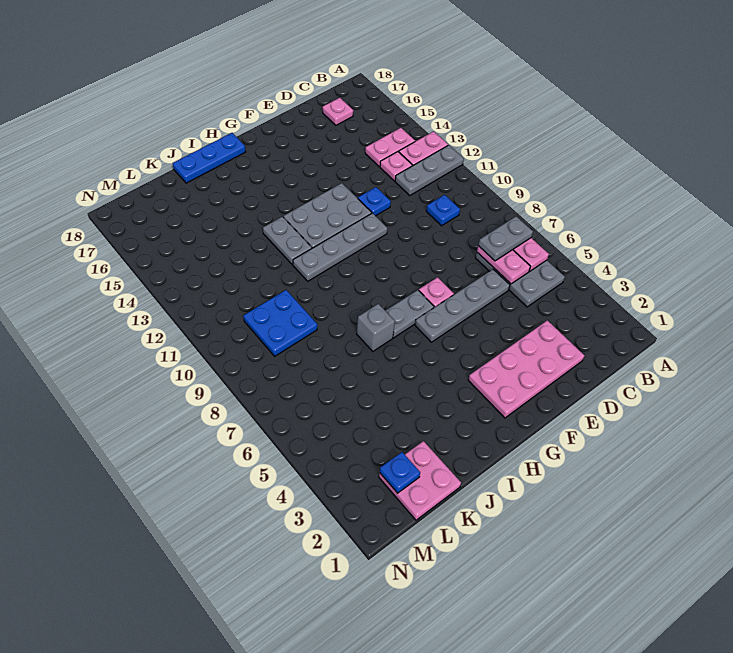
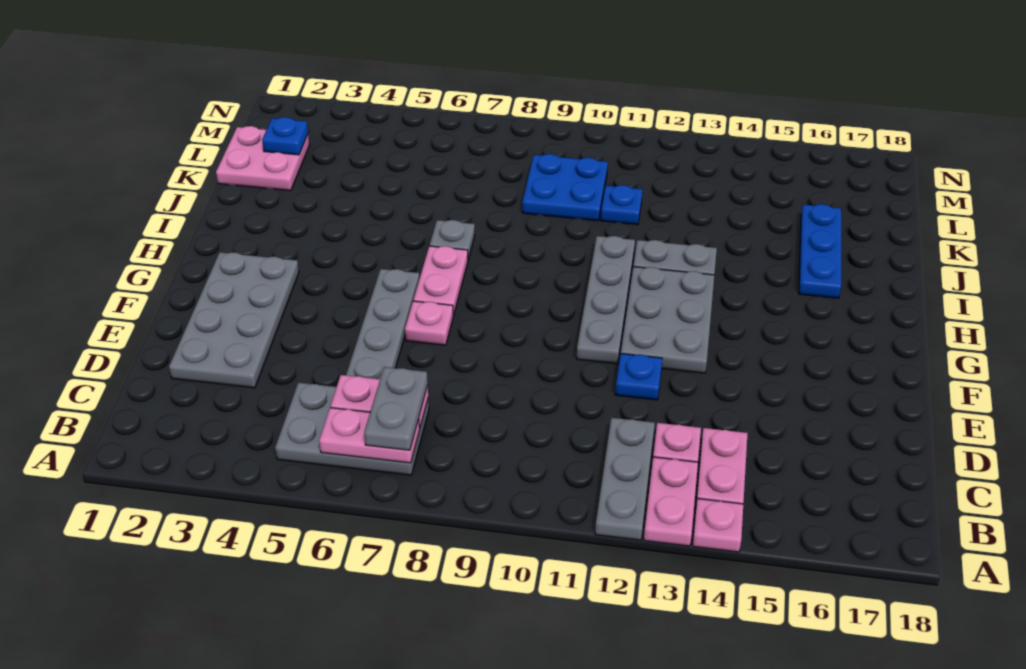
blue plate C10 level 1 -> blue plate K11 level 1
pink plate C17 level 1 -> pink plate A14 level 1
pink plate D2:G3 level 1 -> grey plate D2:G3 level 1
grey plate G7:H7 level 1 -> pink plate G7:H7 level 1
blue plate H18:J18 level 1 -> blue plate I16:K16 level 1
grey brick I7 level 1 -> grey plate I7 level 1

